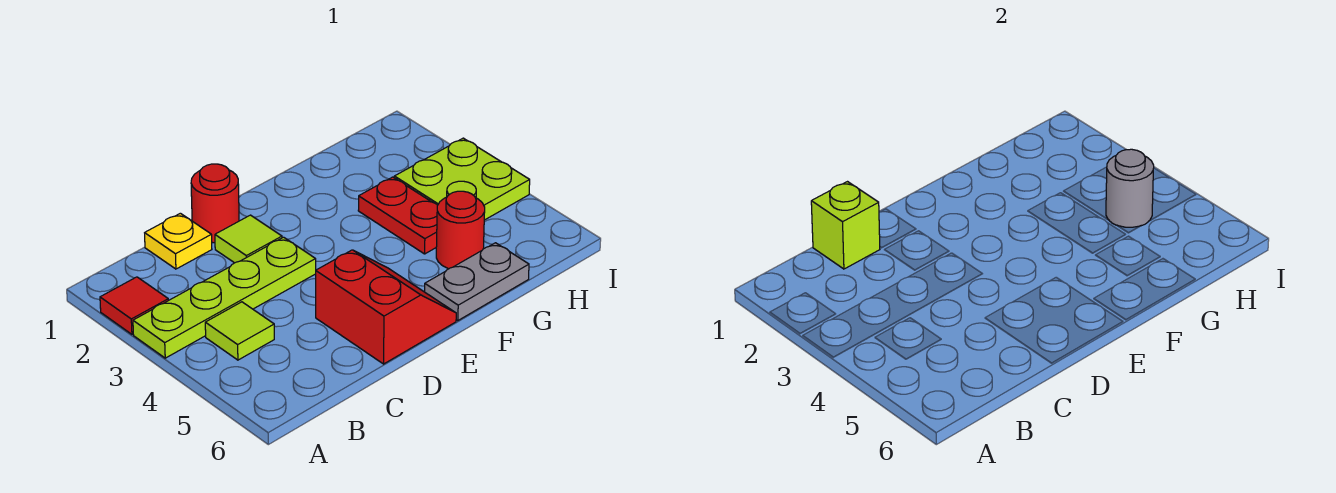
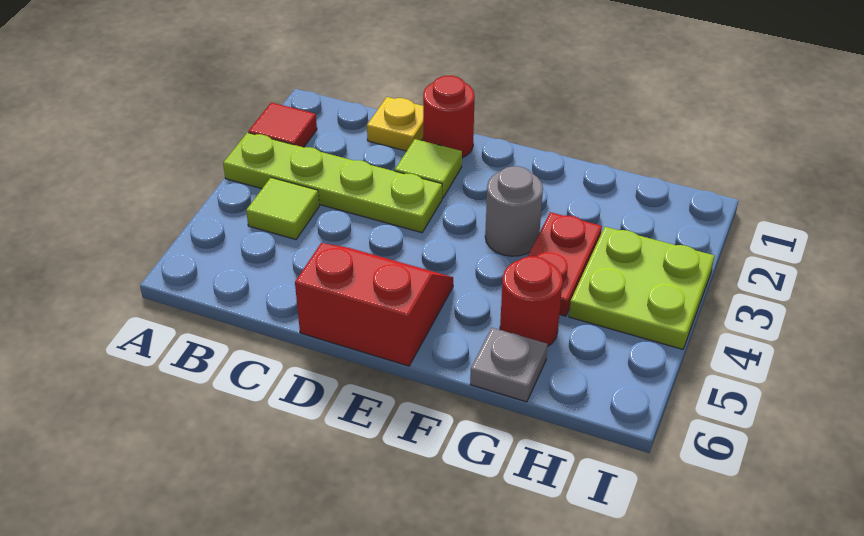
lime brick C1 level 2 -> none
red slope D5:E6 level 1 top D -> red slope D5:E6 level 1 top 6
grey plate F6:G6 level 1 -> grey plate G6 level 1
grey round brick H4 level 2 -> grey round brick F3 level 1

